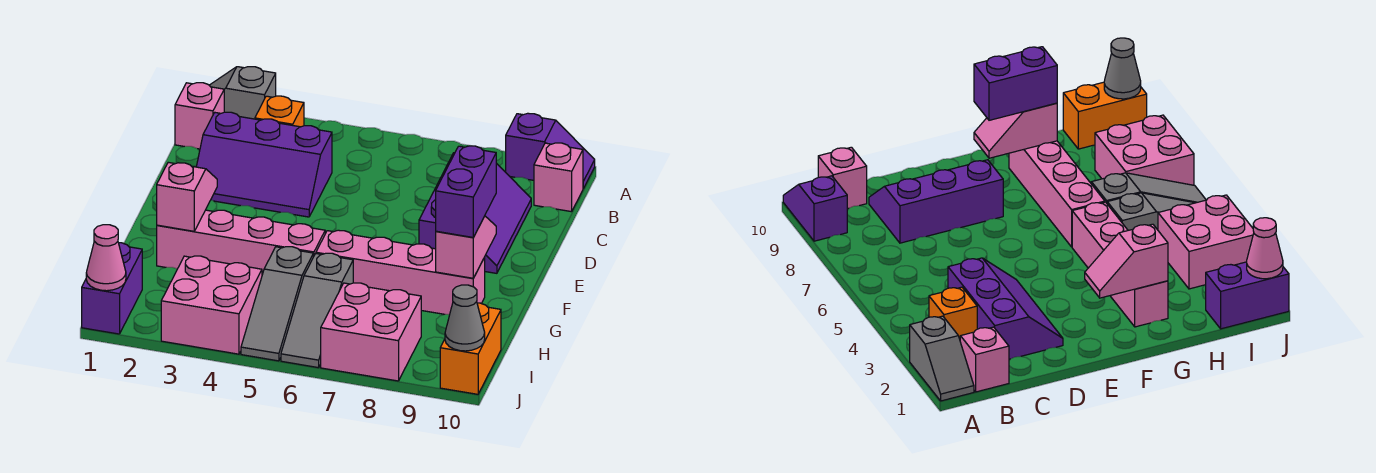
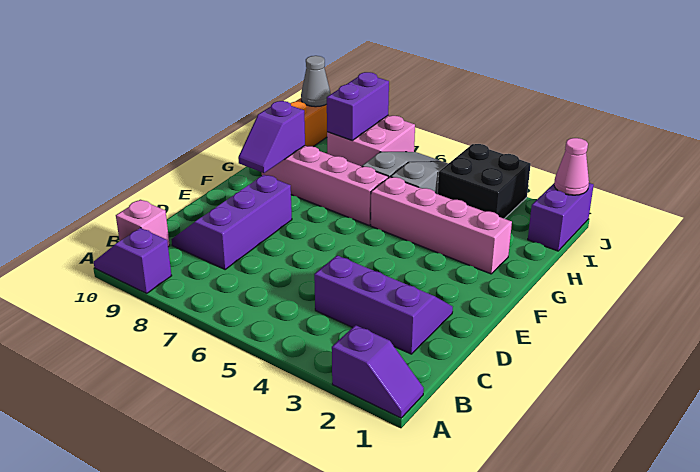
grey slope A1:A2 level 1 top 2 -> purple slope A1:A2 level 1 top 2
pink brick B1 level 1 -> none
orange brick B3 level 1 -> none
pink slope F2:G2 level 2 top G -> none
pink slope F9:G9 level 2 top G -> purple slope F9:G9 level 2 top G
purple brick F9:G9 level 3 -> purple brick I8:J8 level 2
pink brick I3:J4 level 1 -> black brick I3:J4 level 1

